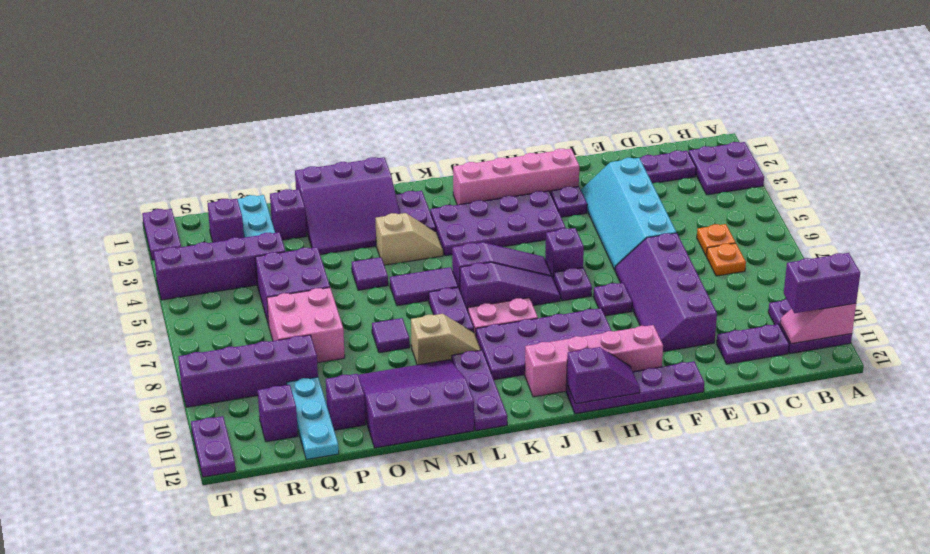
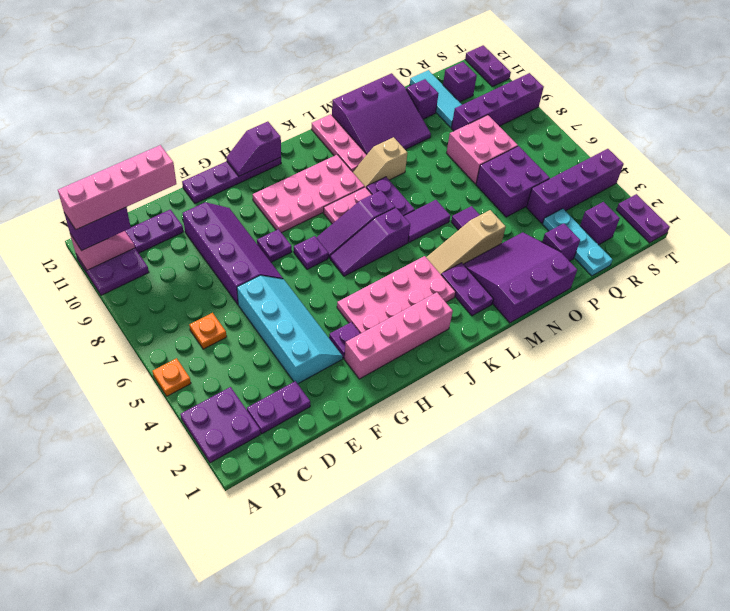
orange plate C7 level 1 -> orange plate A5 level 1
pink brick G11:J11 level 1 -> pink brick A11:D11 level 4
purple plate H3:K4 level 1 -> pink plate H3:K4 level 1
purple brick H6 level 1 -> none
purple plate H9:K10 level 1 -> pink plate H9:K10 level 1
tan slope L4:M4 level 1 top M -> tan slope L4:N4 level 1 top N
purple plate L10:L12 level 1 -> pink plate L10:L12 level 1
purple tile N8 level 1 -> none
cyan plate Q10:Q12 level 1 -> cyan tile Q10:Q12 level 1

